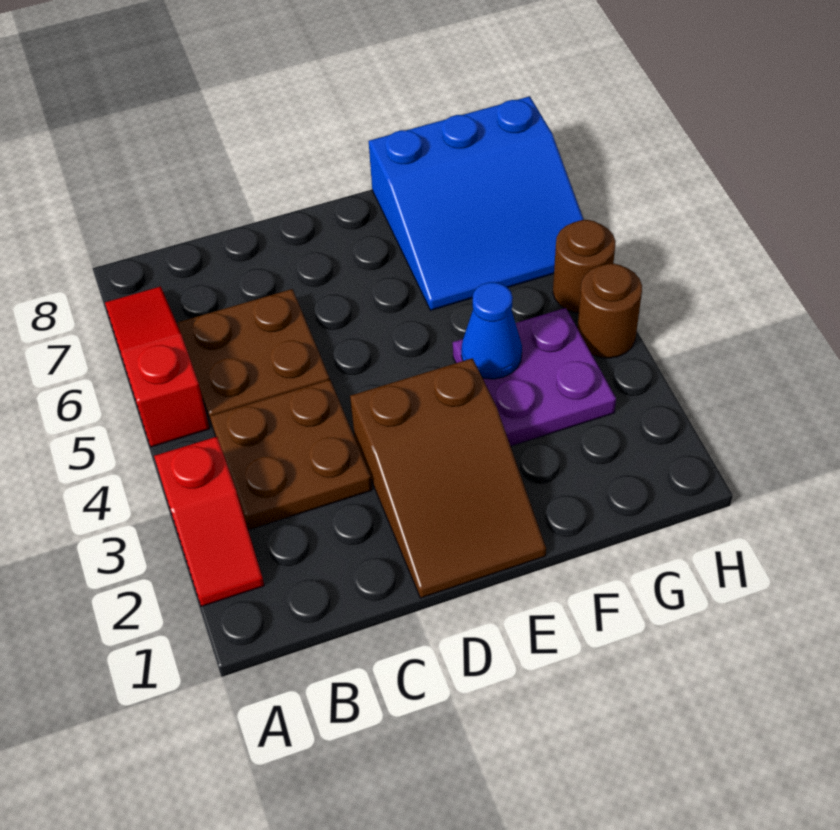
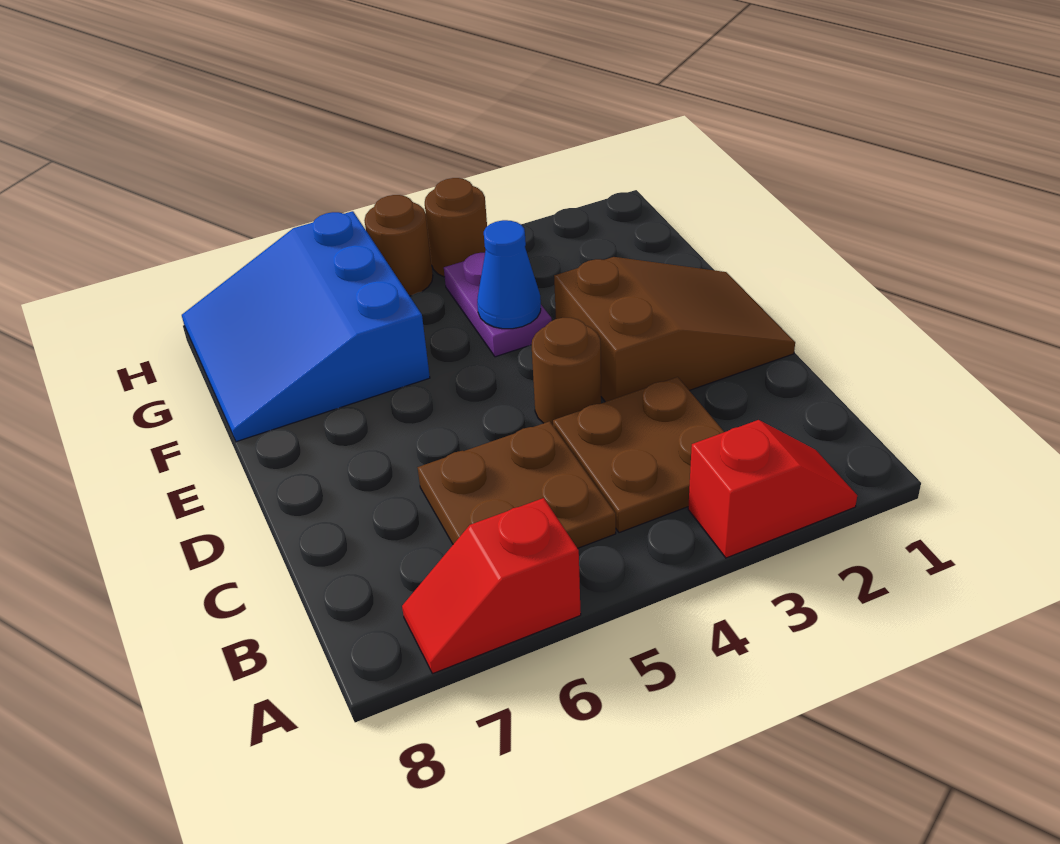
red slope A5:A7 level 1 top 5 -> red slope A6:A7 level 1 top 6
none -> brown round brick D4 level 1
purple plate F3:G4 level 1 -> purple plate F4:G4 level 1
blue slope F6:H8 level 1 top 8 -> blue slope F6:H8 level 1 top 6

